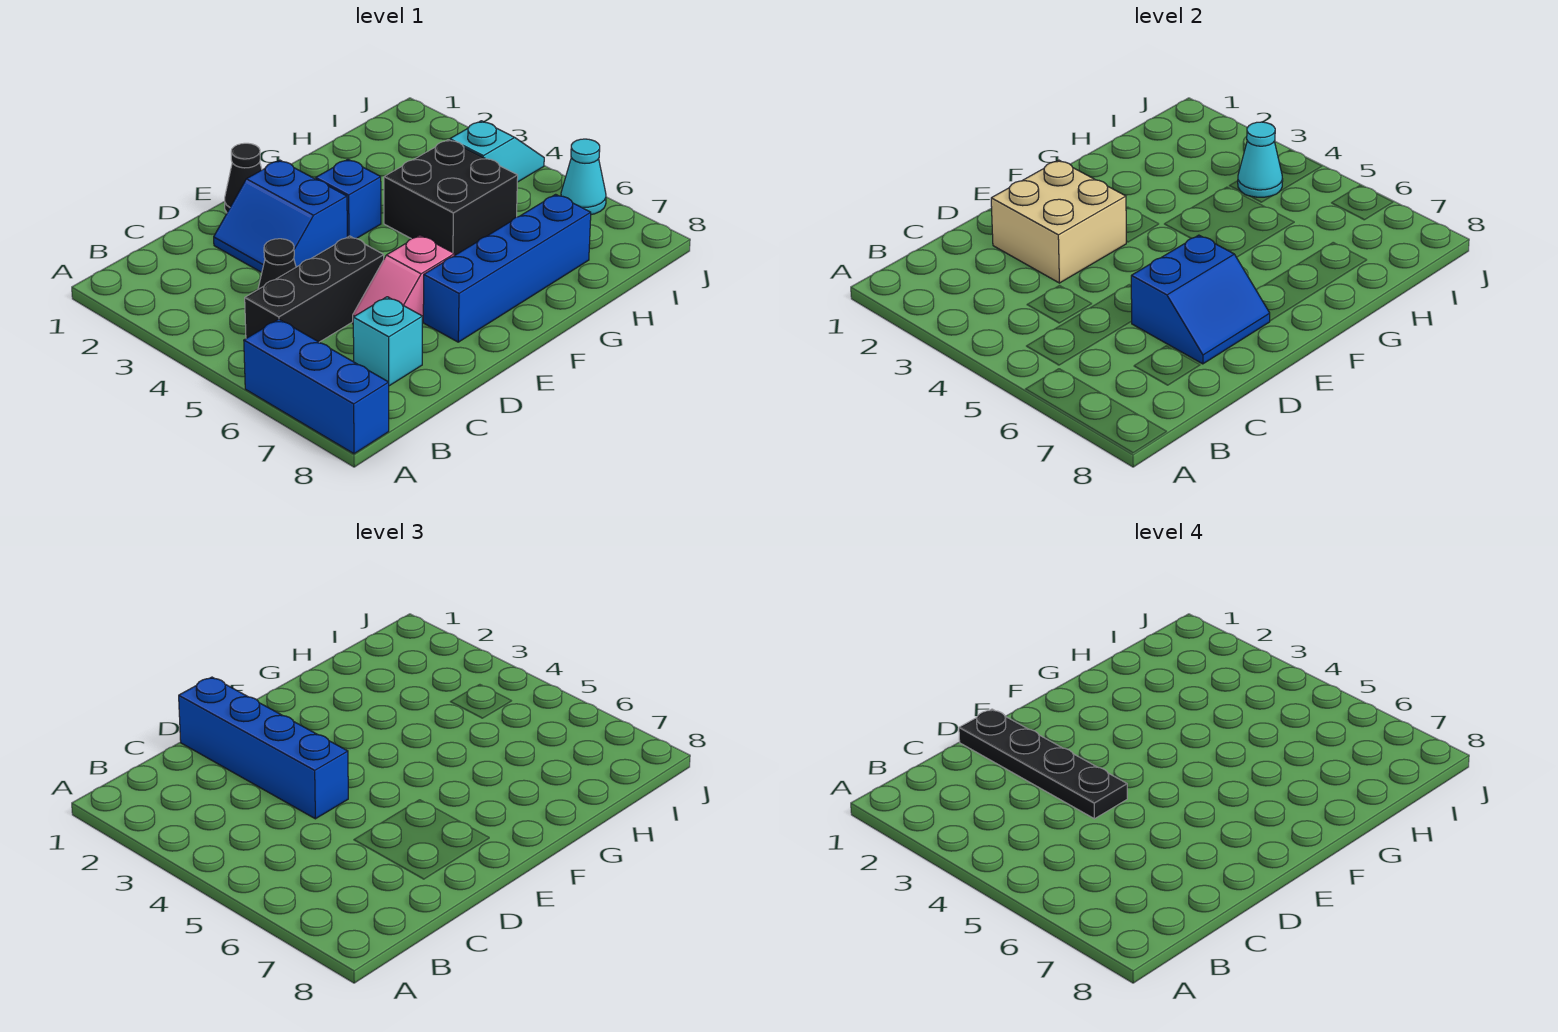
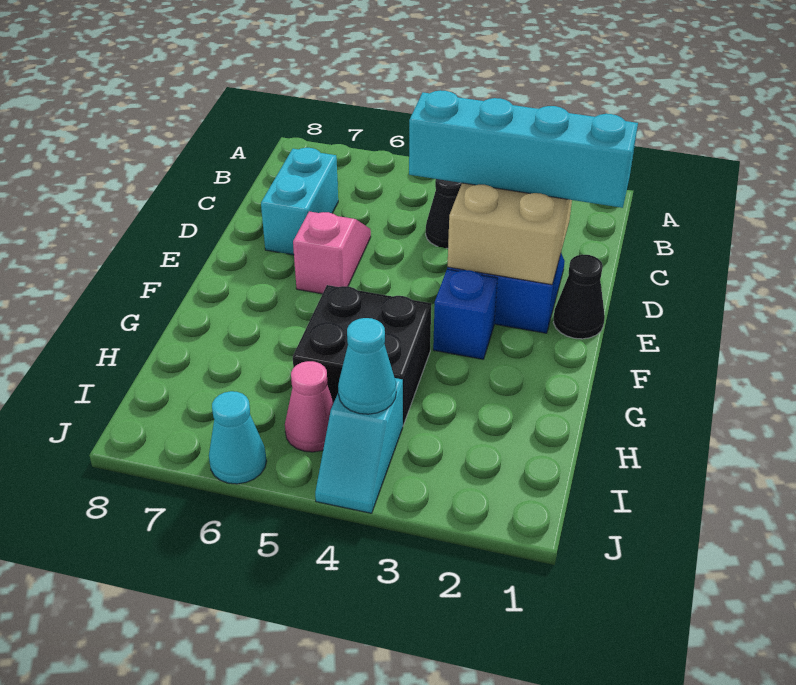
blue brick A6:A8 level 1 -> none
black brick B5:D5 level 1 -> none
cyan brick C7 level 1 -> cyan brick C7:D7 level 1
blue brick D1:D4 level 3 -> cyan brick D1:D4 level 3
black plate D1:D4 level 4 -> none
blue slope D6:E7 level 2 top 6 -> none
blue brick E7:H7 level 1 -> none
none -> pink cone I5 level 1

